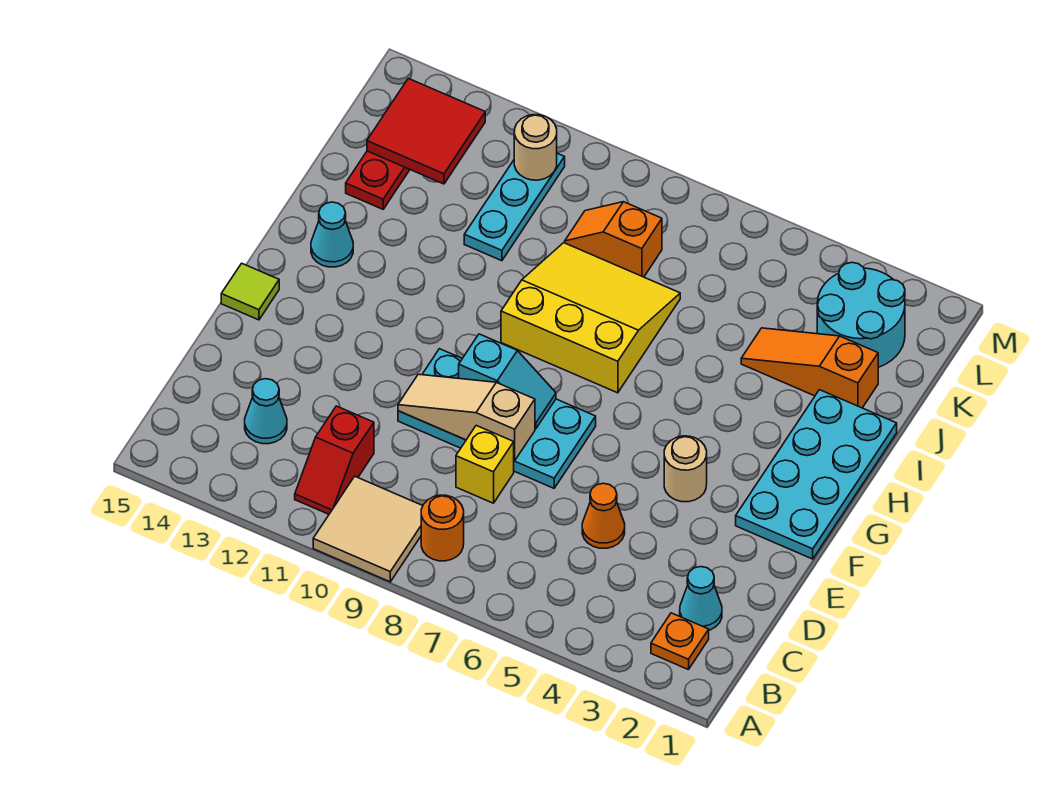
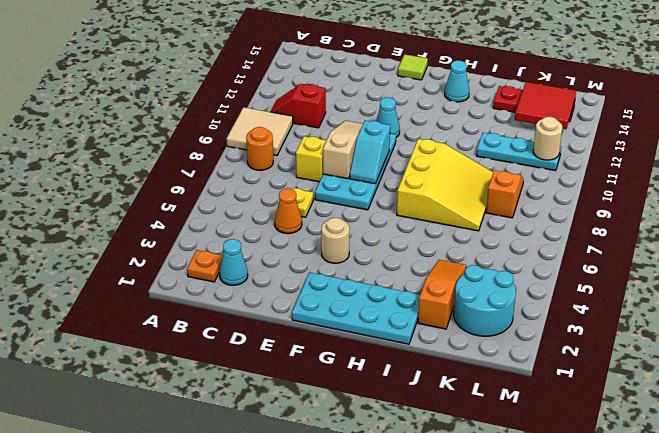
cyan cone C13 level 1 -> cyan cone F11 level 1
none -> yellow plate D6 level 1

